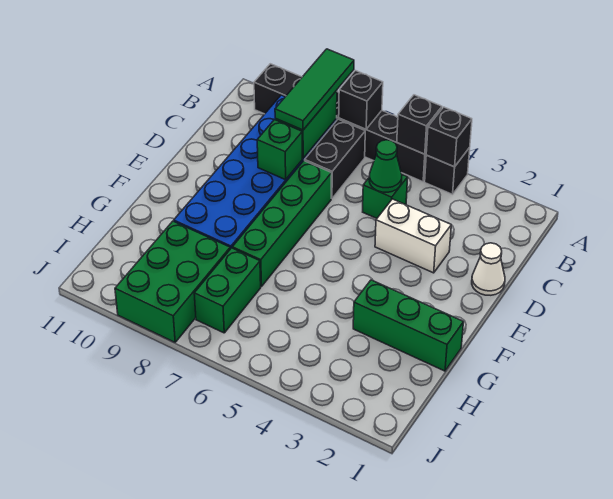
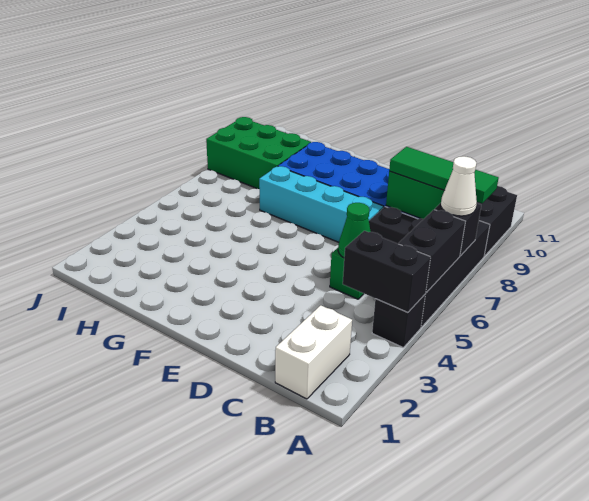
black brick A4 level 2 -> black brick A4:B4 level 2
black brick A5 level 2 -> black brick A5:A6 level 2
white cone D1 level 1 -> white cone A7 level 3
white brick D3:D4 level 1 -> white brick B1:B2 level 1
green brick D7:G7 level 1 -> cyan brick D7:G7 level 1
green brick D8 level 2 -> none
green brick G1:G3 level 1 -> none
green brick H7:I7 level 1 -> none

